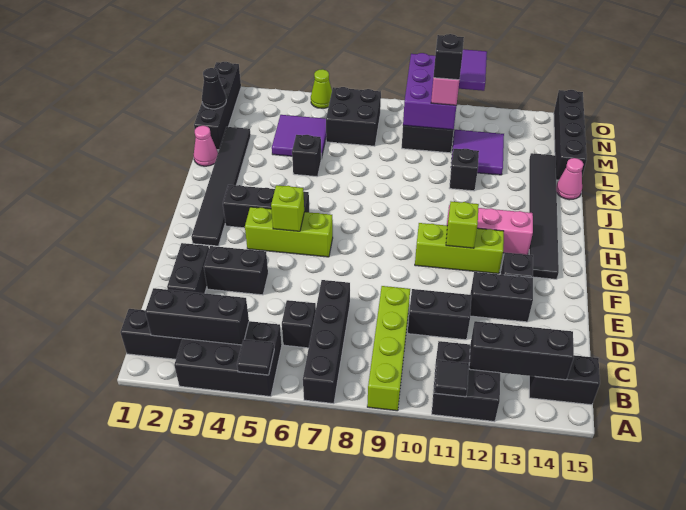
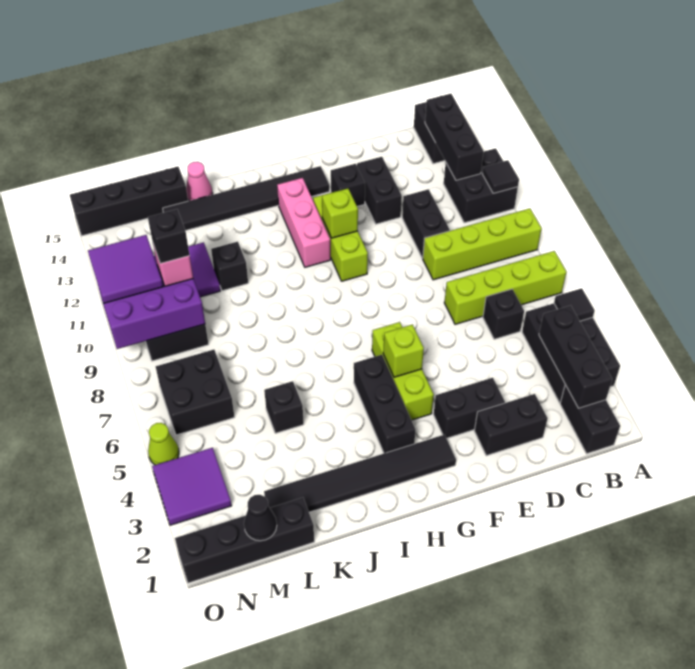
black brick A7:D7 level 1 -> lime brick A7:D7 level 1
black brick E3:E4 level 1 -> black brick E3:F3 level 1
pink cone K1 level 1 -> none
purple tile L4:M5 level 1 -> purple tile N3:O4 level 1

